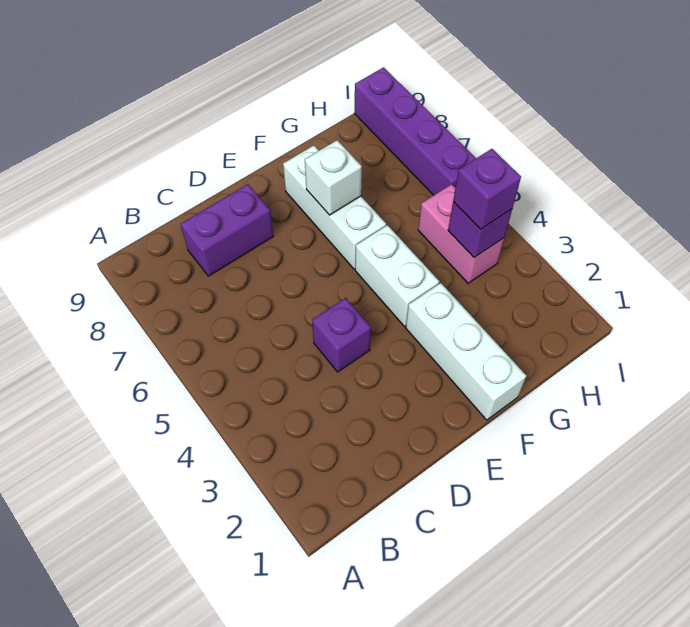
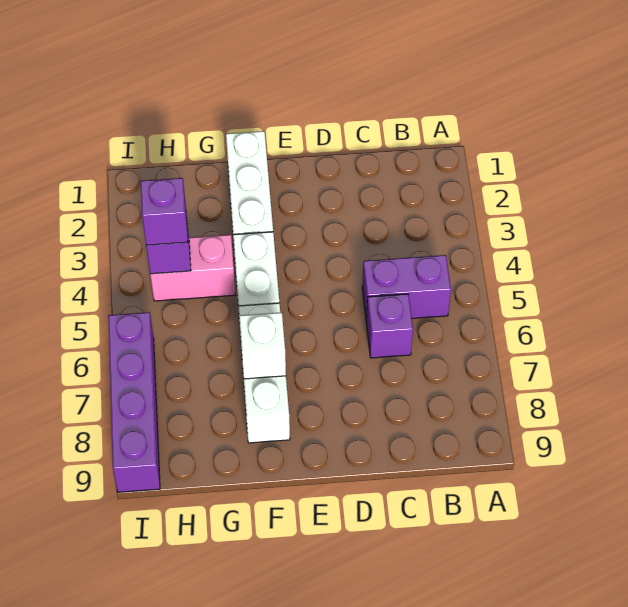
purple brick C8:D8 level 1 -> purple brick B5:C5 level 1
purple brick D4 level 1 -> purple brick C6 level 1
pink brick H4:H5 level 1 -> pink brick G4:H4 level 1

